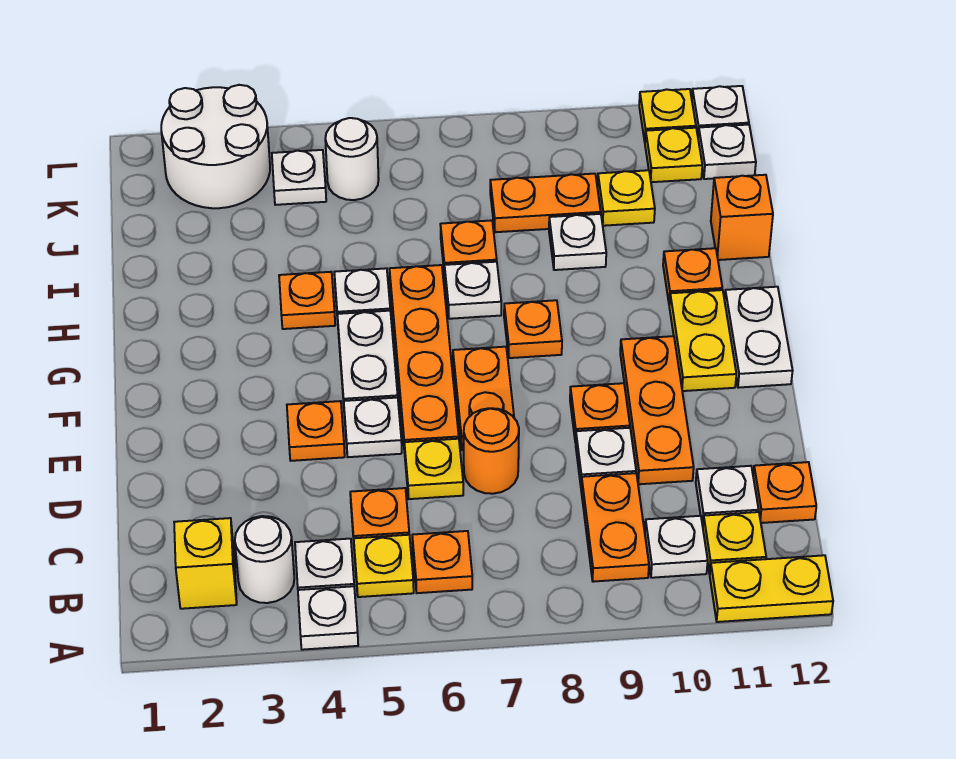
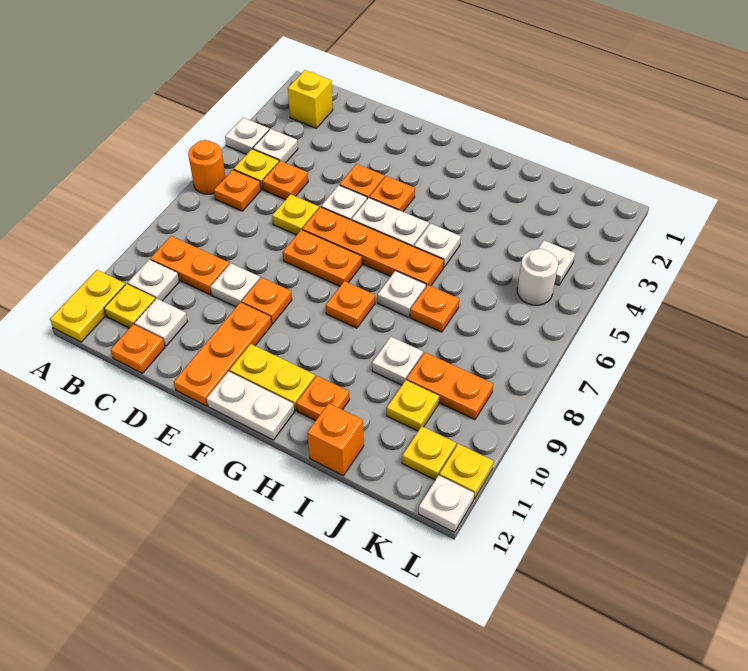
white round brick B3 level 1 -> none
orange round brick D7 level 1 -> orange round brick A6 level 1
orange plate D10:F10 level 1 -> orange plate E10:E12 level 1
orange plate H4 level 1 -> orange plate F4 level 1
orange plate J8:J9 level 1 -> orange plate J9:K9 level 1
white round brick K2:L3 level 1 -> none
white plate K12 level 1 -> none

